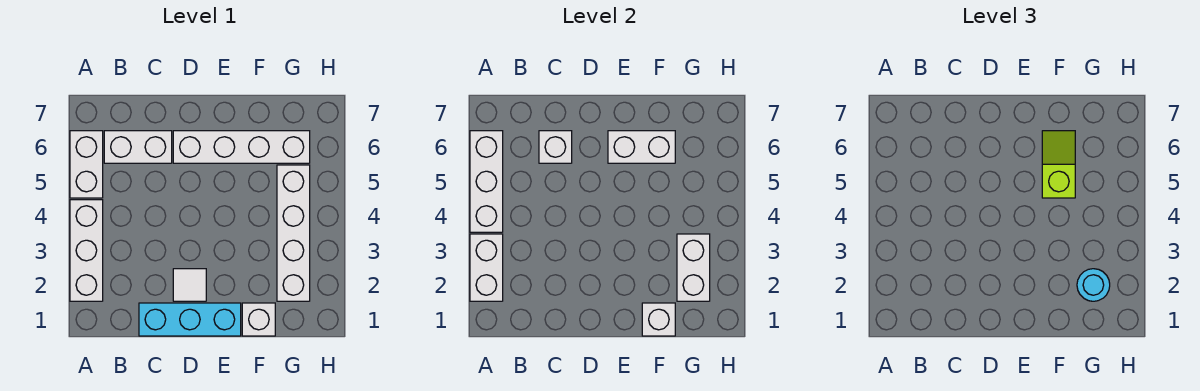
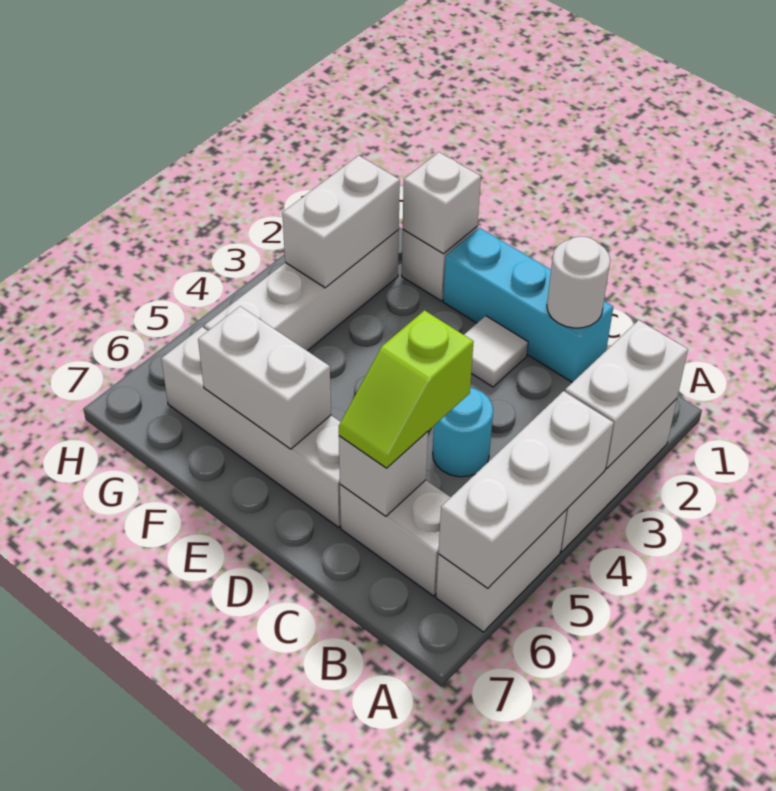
none -> white round brick C1 level 2
lime slope F5:F6 level 3 top 5 -> lime slope C5:C6 level 3 top 5
cyan round brick G2 level 3 -> cyan round brick C4 level 1

